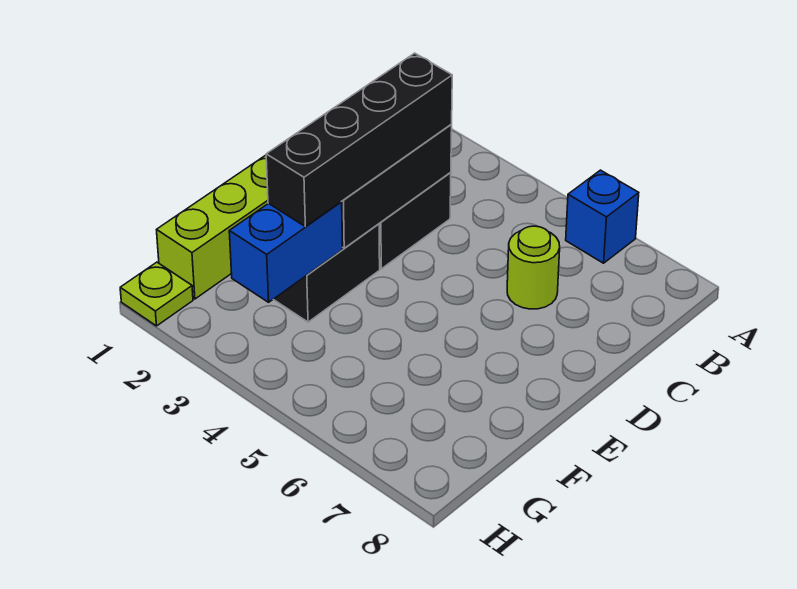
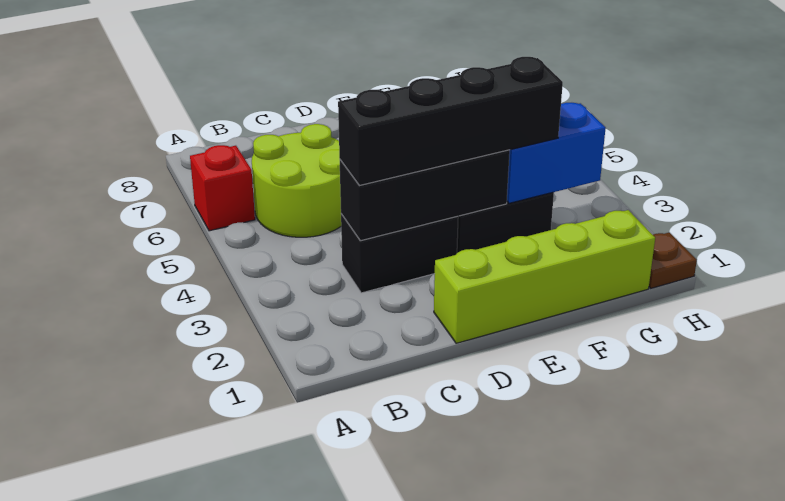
blue brick A6 level 1 -> red brick A6 level 1
lime round brick C6 level 1 -> lime round brick B5:C6 level 1
lime plate H1 level 1 -> brown plate H1 level 1

